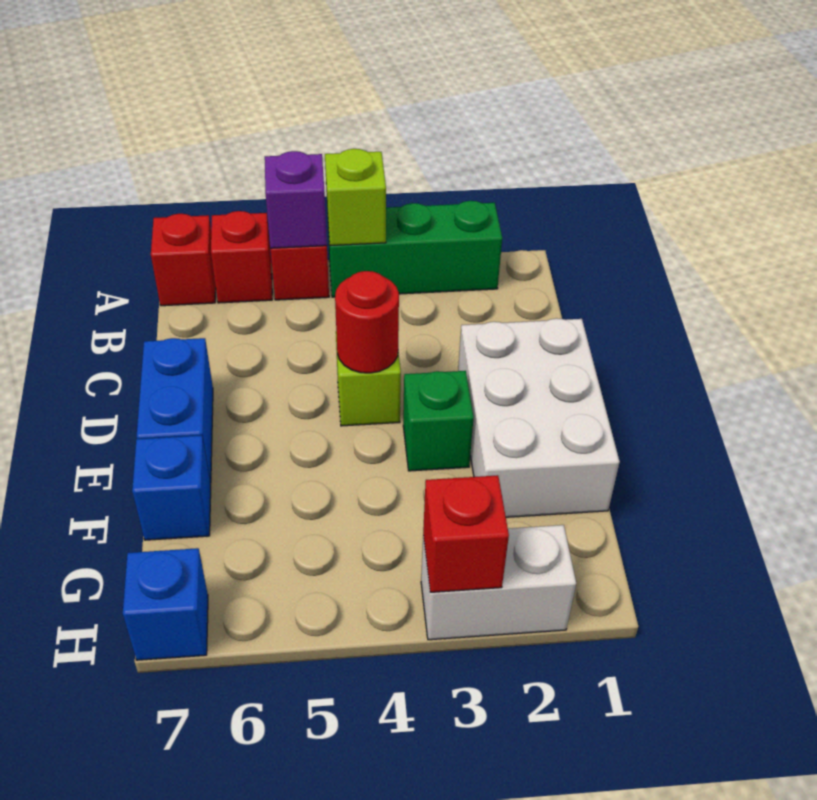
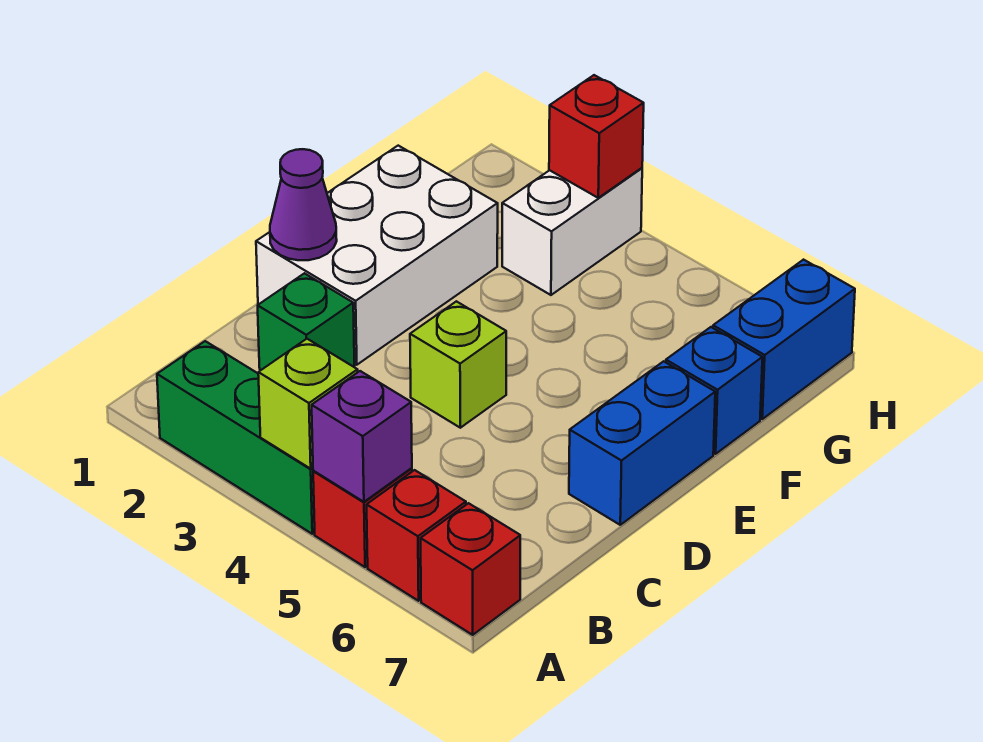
none -> purple cone D1 level 2
red round brick D4 level 2 -> none
green brick E3 level 1 -> green brick C2 level 1
white brick H2:H3 level 1 -> white brick G3:H3 level 1
blue brick H7 level 1 -> blue brick G7:H7 level 1

